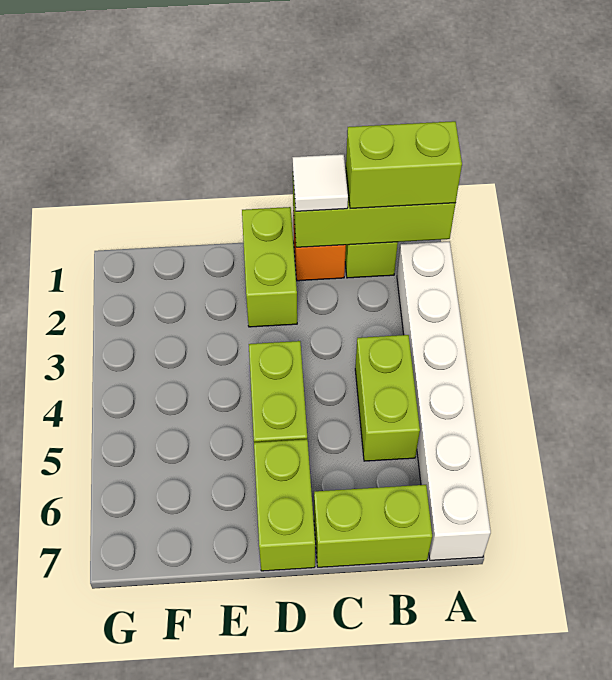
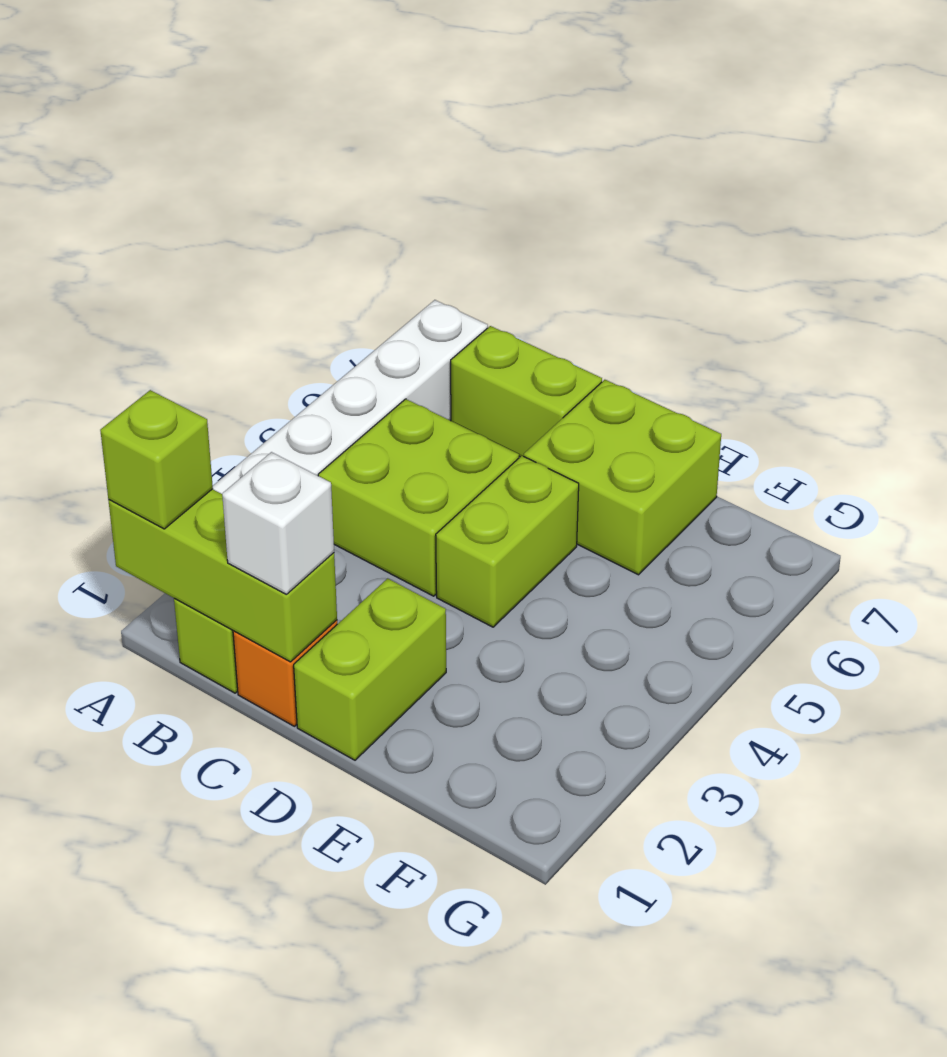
lime brick A1:B1 level 3 -> lime brick A1 level 3
lime brick B4:B5 level 1 -> lime brick B4:C5 level 1
white tile C1 level 3 -> white brick C1 level 3
lime brick D6:D7 level 1 -> lime brick D6:E7 level 1

